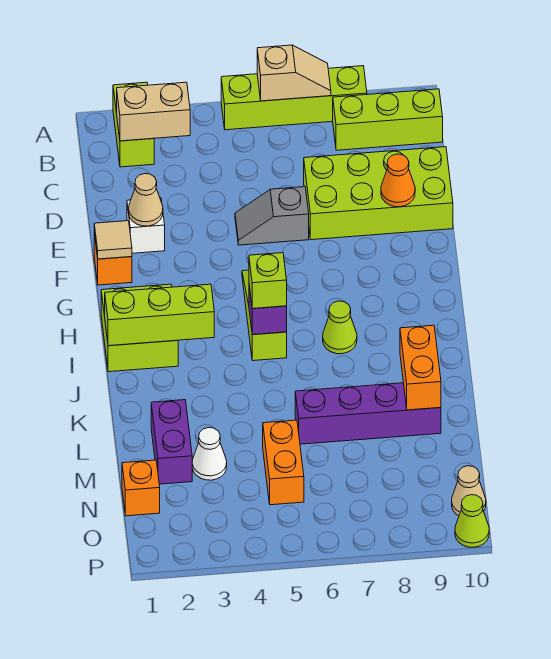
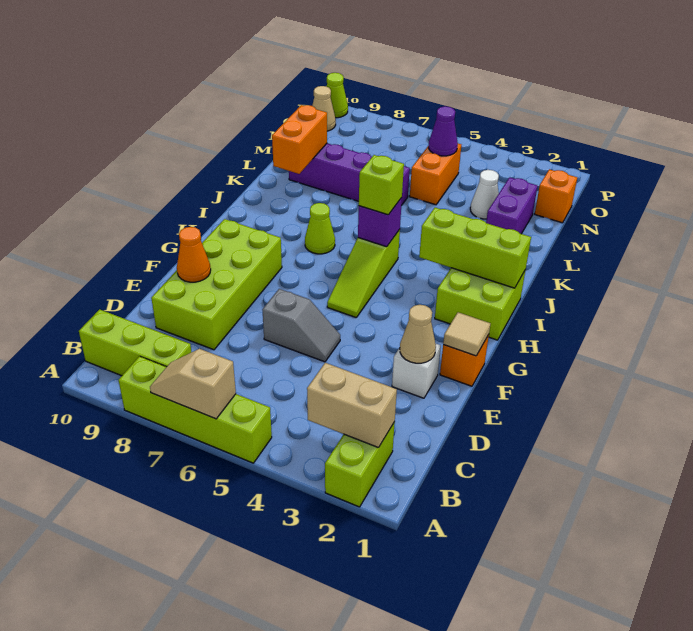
lime brick D7:E10 level 1 -> lime brick D8:G9 level 1
none -> purple cone N5 level 2

